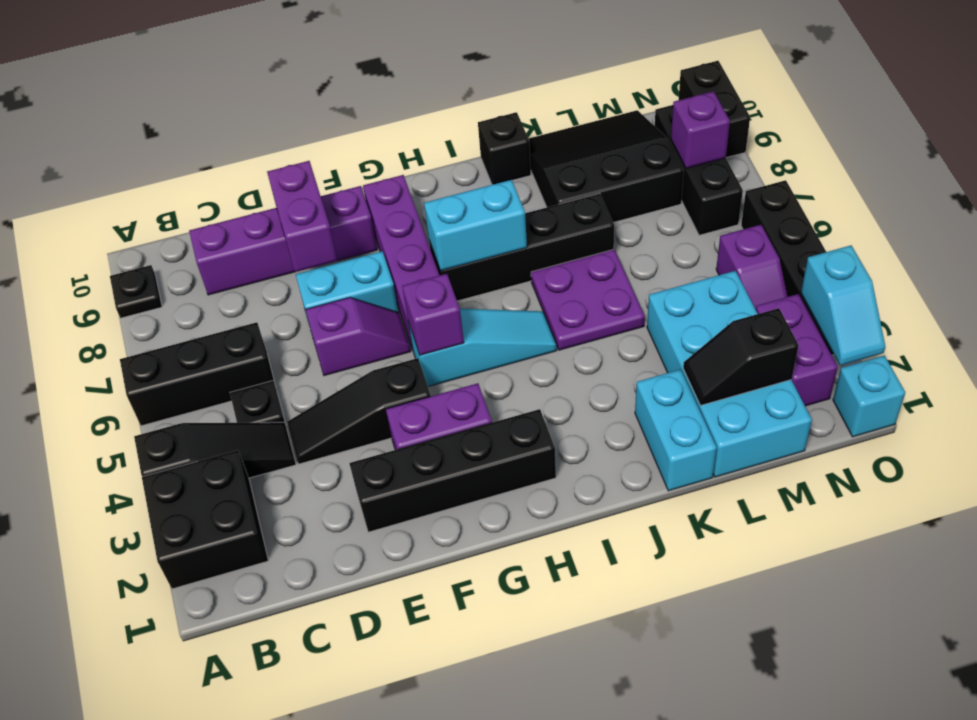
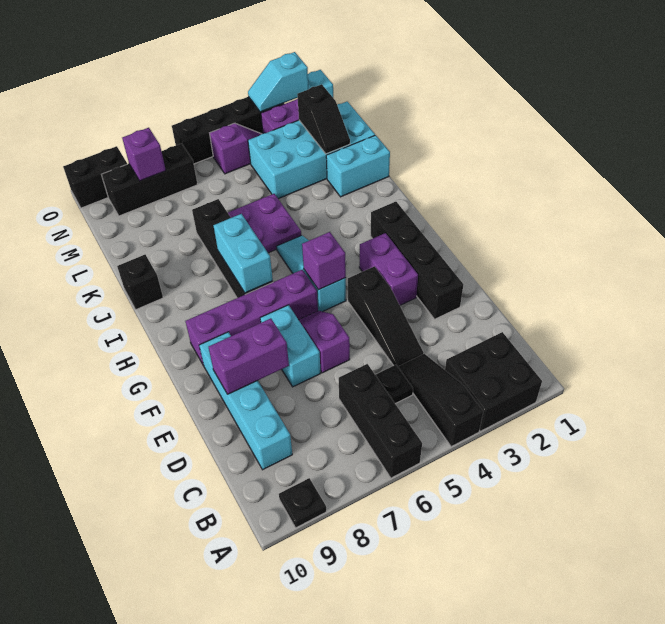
purple brick C9:F9 level 1 -> cyan brick C9:F9 level 1
black slope K8:M10 level 1 top 8 -> none
cyan slope O2:O3 level 2 top 3 -> cyan slope O2:O3 level 2 top 2

